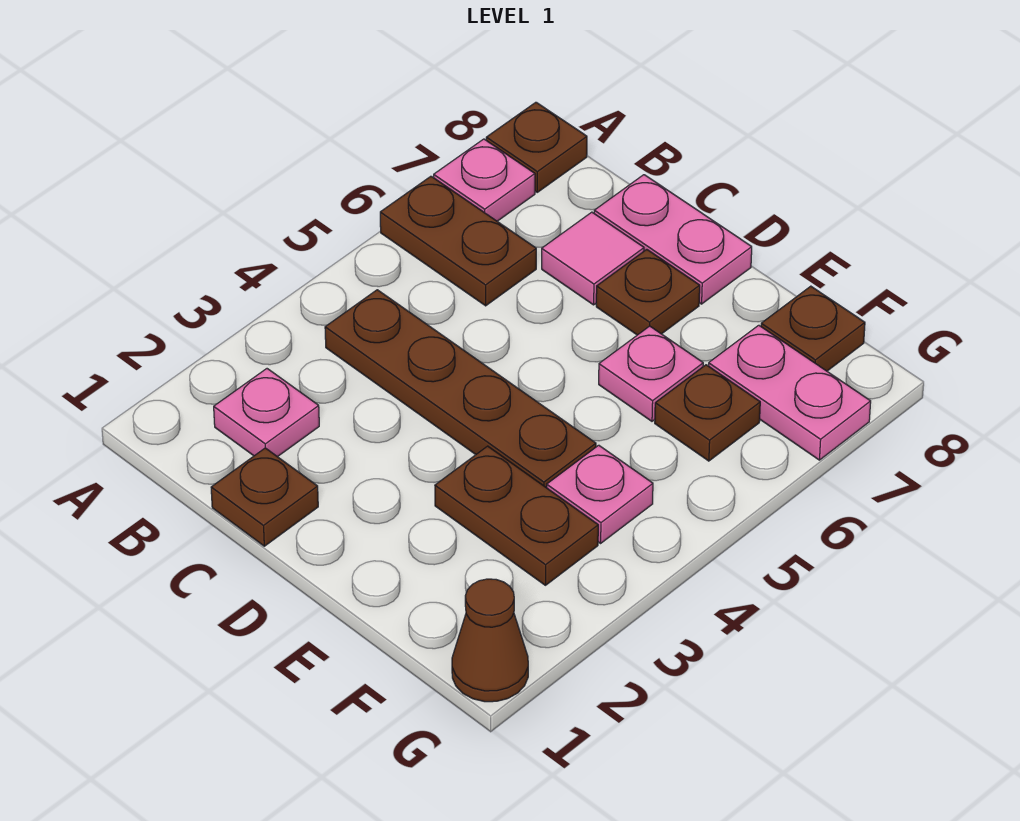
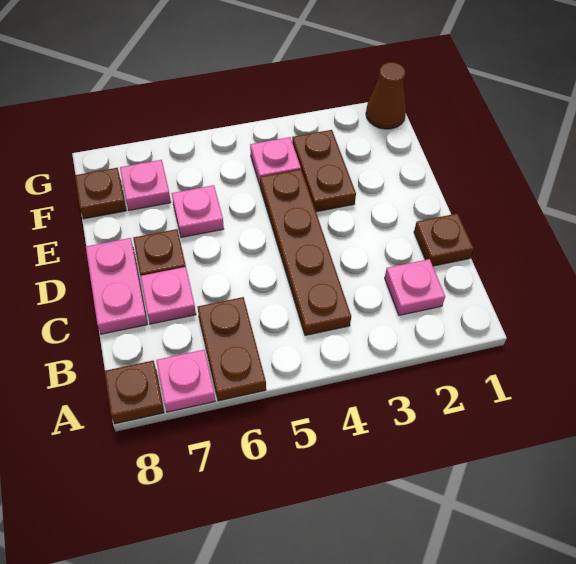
pink tile C7 level 1 -> pink plate C7 level 1
brown plate F6 level 1 -> none
pink plate F7:G7 level 1 -> pink plate F7 level 1

